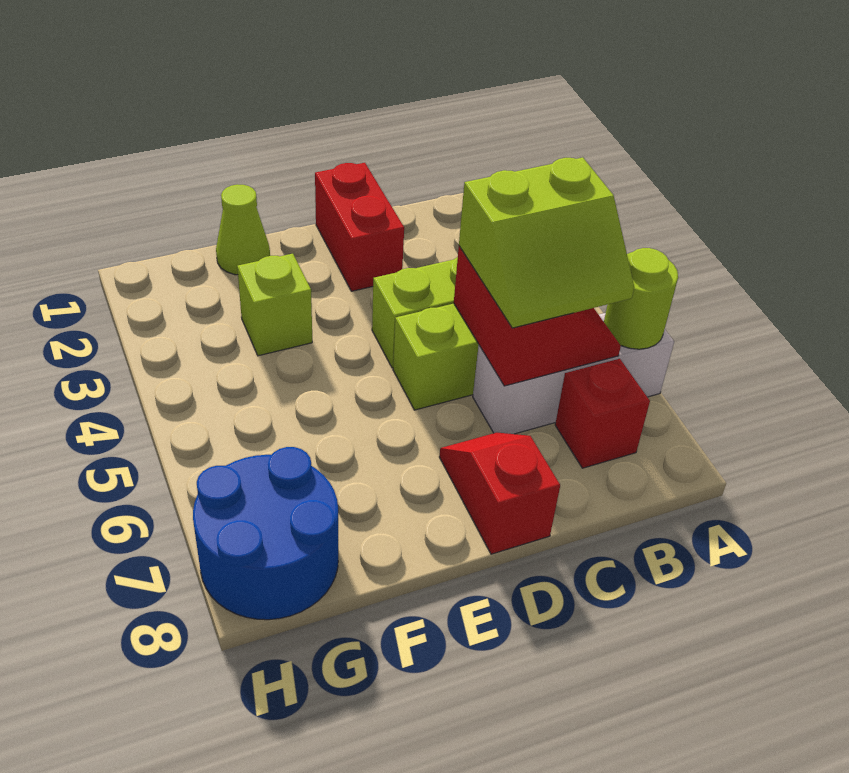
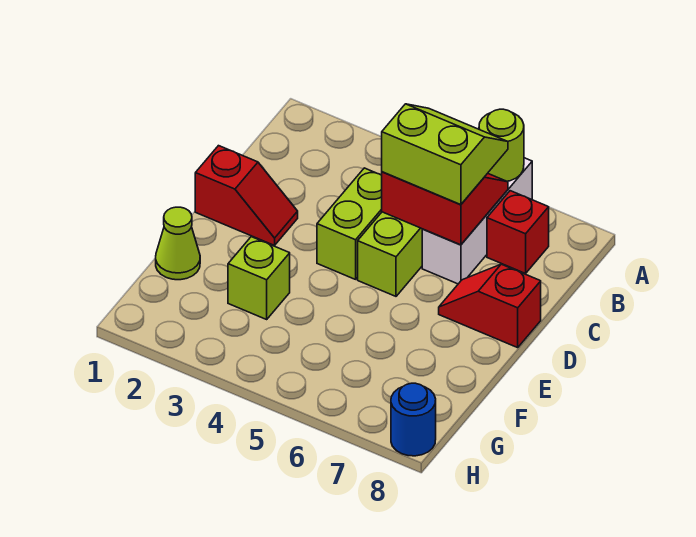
lime slope B5:C6 level 3 top 5 -> lime slope B5:C6 level 3 top C
red brick D1:D2 level 1 -> red slope D1:D2 level 1 top 1
blue round brick G7:H8 level 1 -> blue round brick H8 level 1

